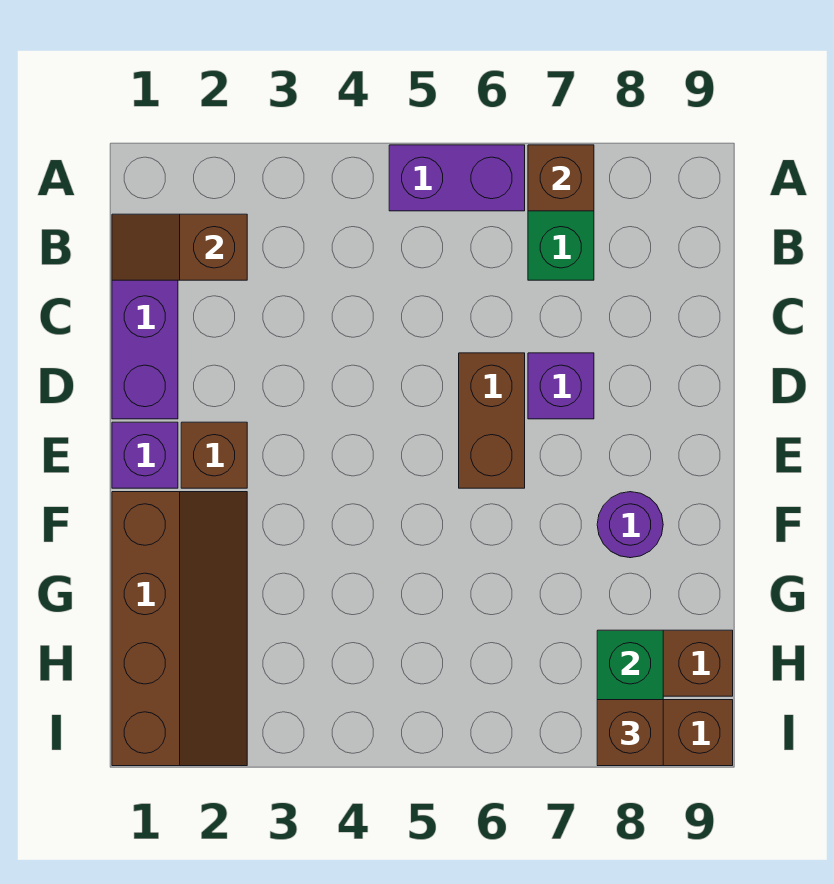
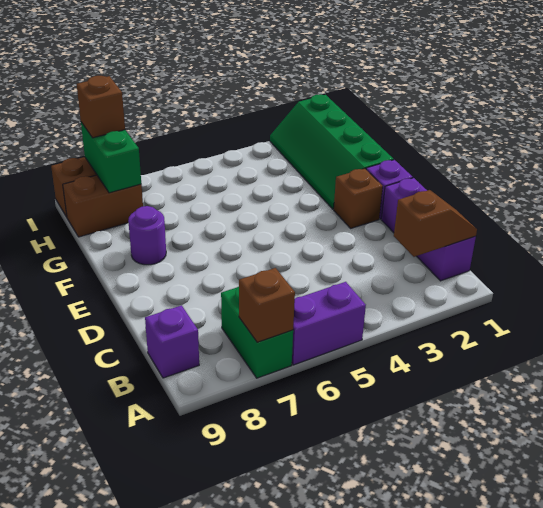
brown brick D6:E6 level 1 -> none
purple brick D7 level 1 -> purple brick B9 level 1
brown slope F1:I2 level 1 top 1 -> green slope F1:I2 level 1 top 1

